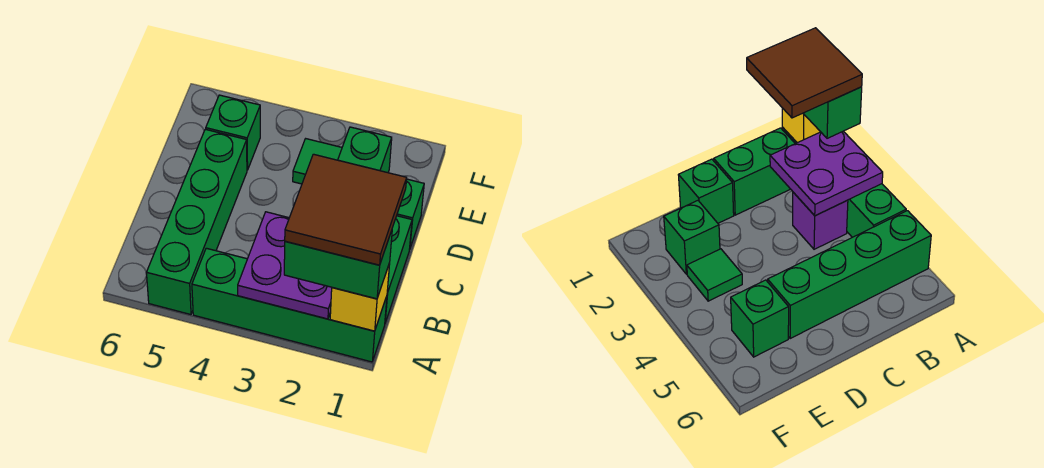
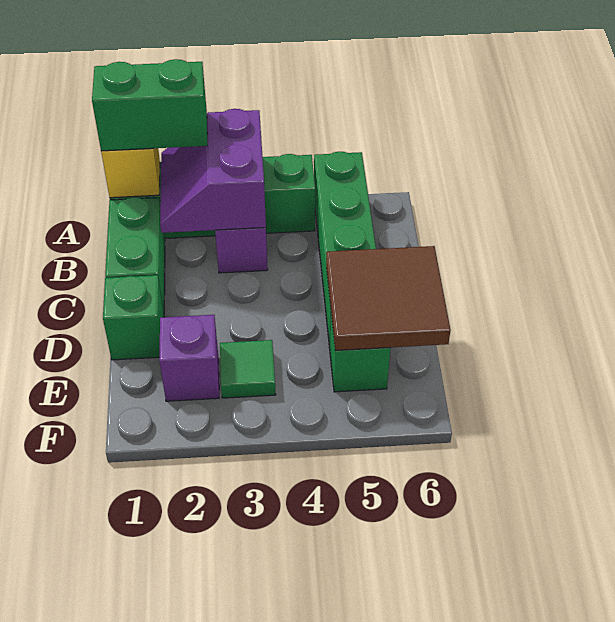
brown tile A1:B2 level 4 -> brown tile D5:E6 level 2
purple plate A2:B3 level 2 -> purple slope A2:B3 level 2 top 3
green brick E2 level 1 -> purple brick E2 level 1

